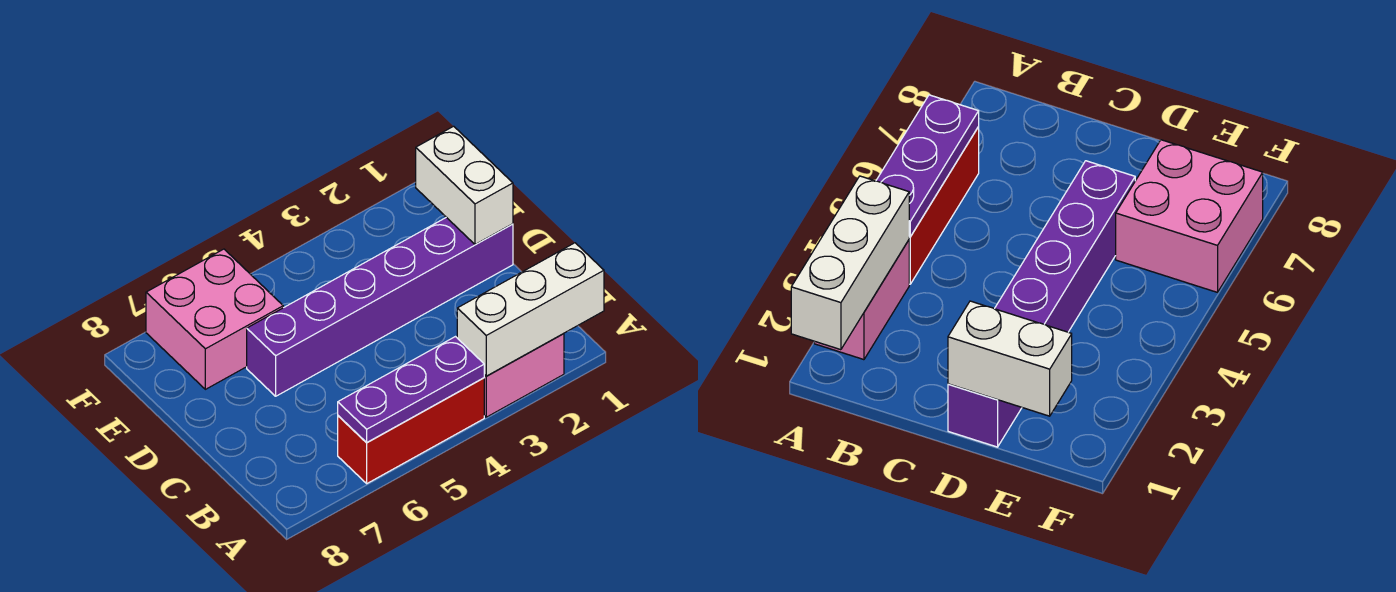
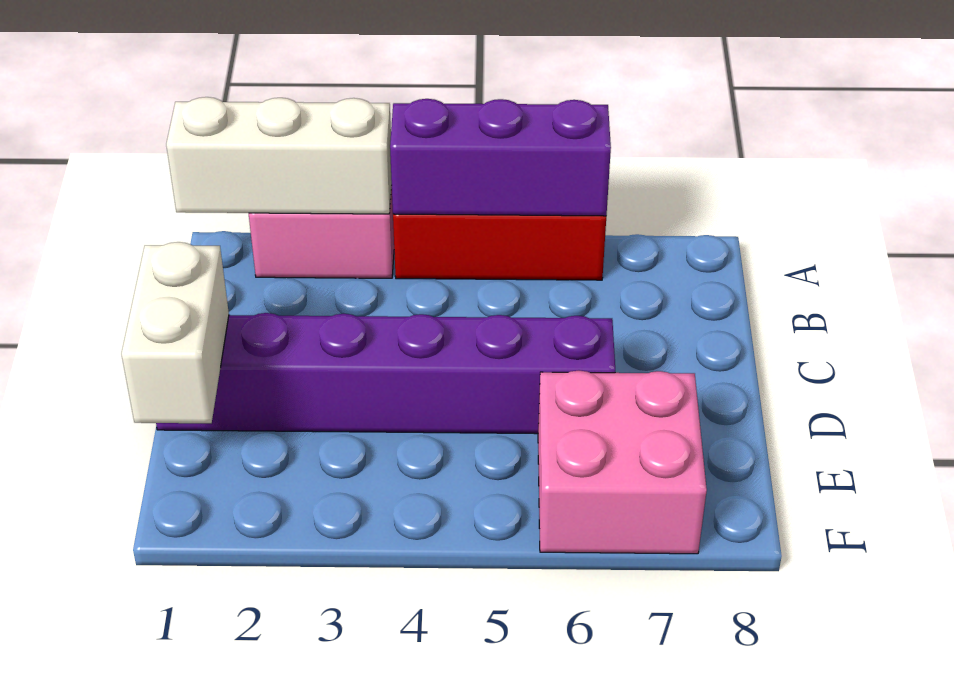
purple plate A4:A6 level 2 -> purple brick A4:A6 level 2

